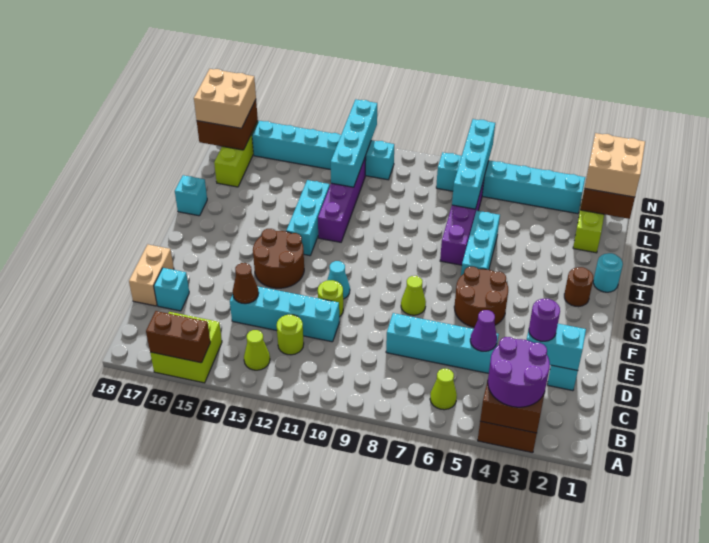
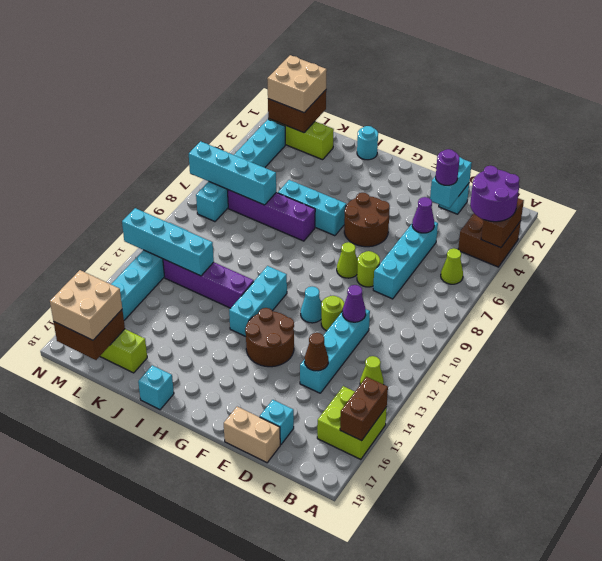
lime round brick C12 level 1 -> lime round brick E8 level 1
none -> purple cone D11 level 2
brown round brick H2 level 1 -> none
cyan brick H13:J13 level 1 -> cyan brick H11:H13 level 1

